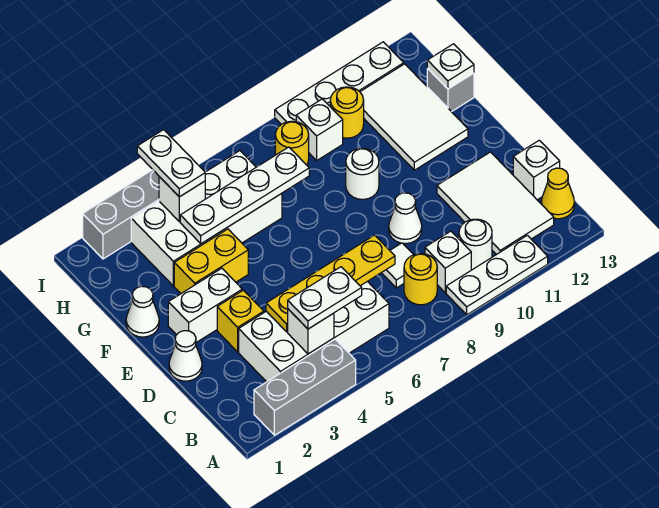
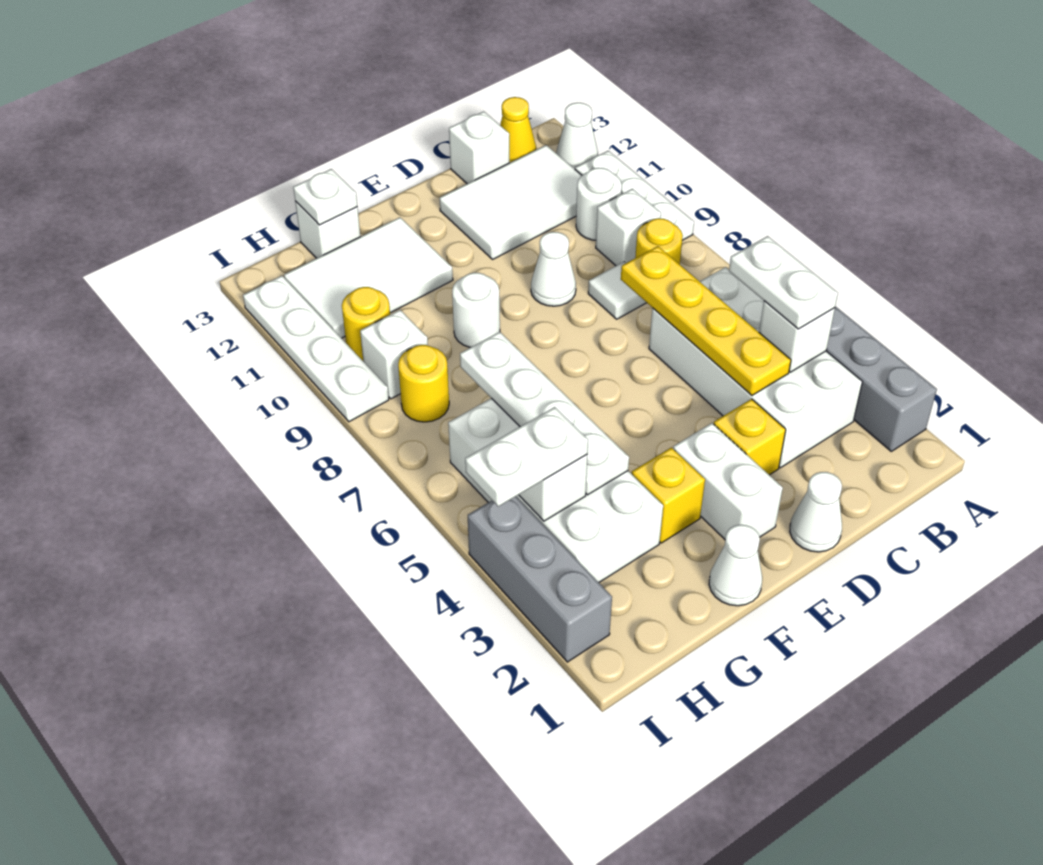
none -> white cone A12 level 1
yellow brick F3:F4 level 1 -> yellow brick F3 level 1
grey brick G13 level 1 -> white brick G13 level 1

